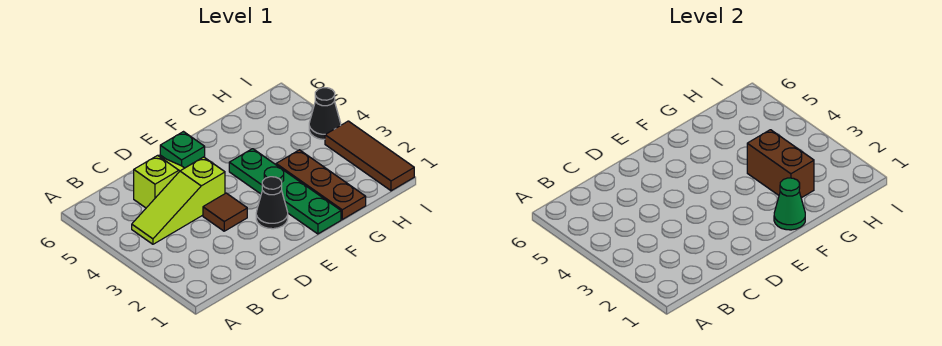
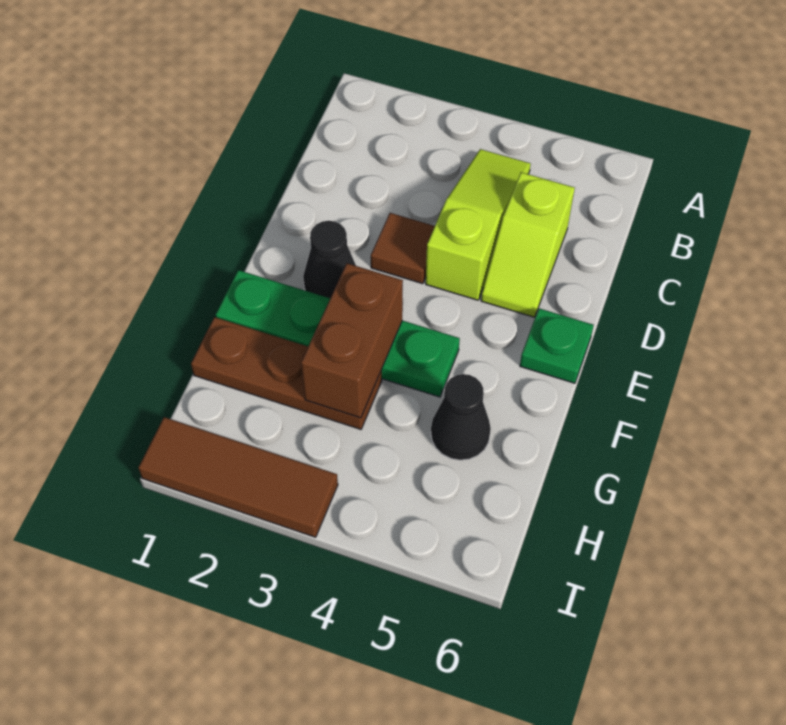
green cone F1 level 2 -> none
brown brick G2:G3 level 2 -> brown brick F3:G3 level 2
black cone I4 level 1 -> black cone G5 level 1

